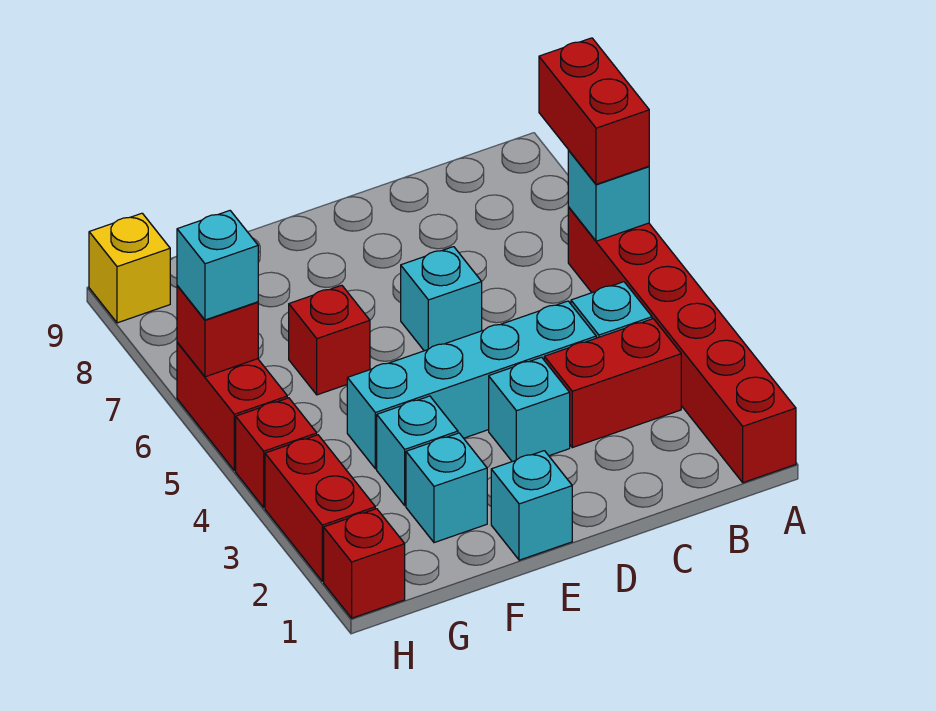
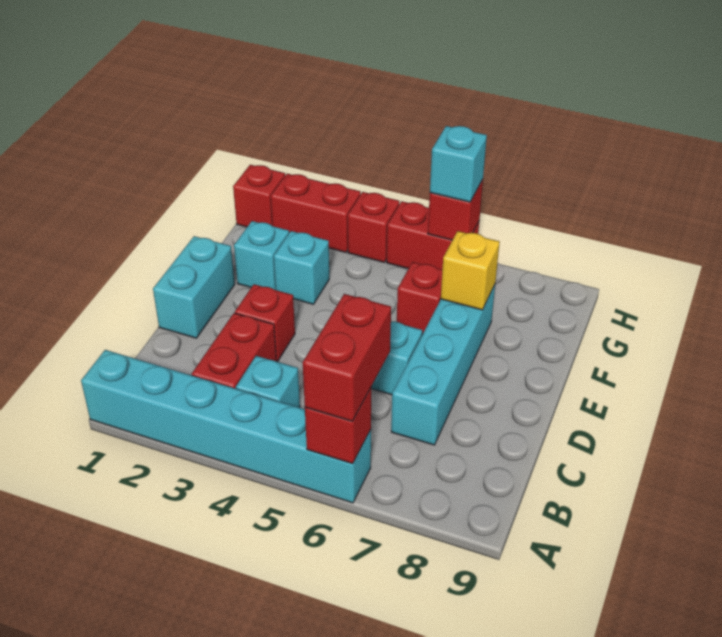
red brick A1:A6 level 1 -> cyan brick A1:A6 level 1
cyan brick A6 level 2 -> red brick A6 level 2
red brick A6:A7 level 3 -> red brick A6:B6 level 3
cyan brick C4:F4 level 1 -> cyan brick C7:F7 level 1
cyan brick D3 level 1 -> red brick D3 level 1
cyan brick E1 level 1 -> cyan brick D1:E1 level 1
yellow brick H9 level 1 -> yellow brick F7 level 2

